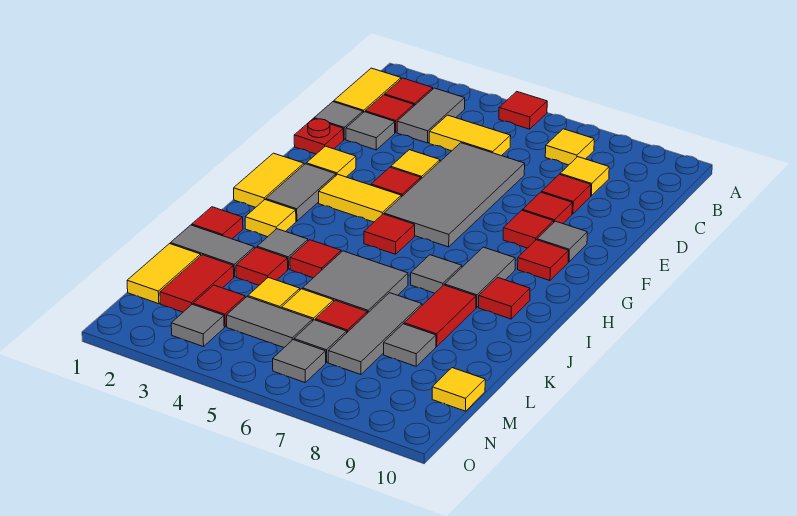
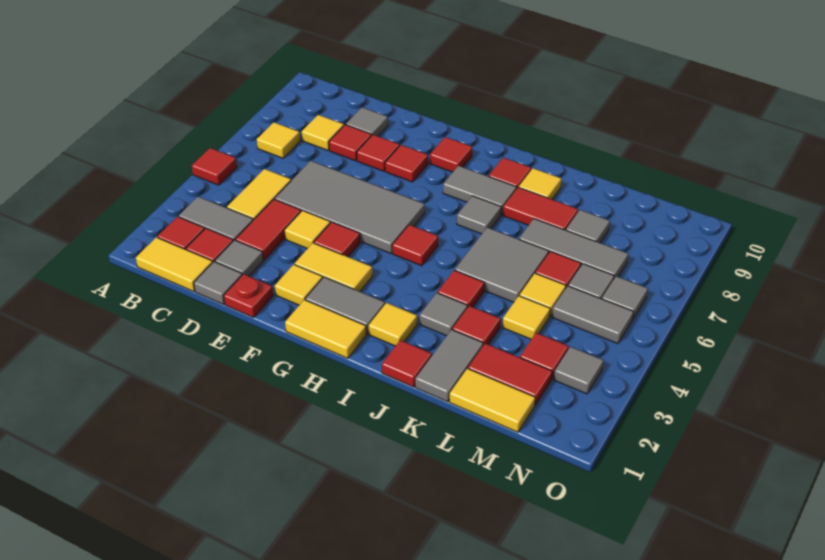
none -> red tile D3:D4 level 1
grey tile F9 level 1 -> grey tile D9 level 1
yellow tile G3:G4 level 1 -> yellow tile F3:G3 level 1
grey tile M4:M5 level 1 -> grey tile M5:N5 level 1
yellow tile M10 level 1 -> yellow tile J9 level 1

